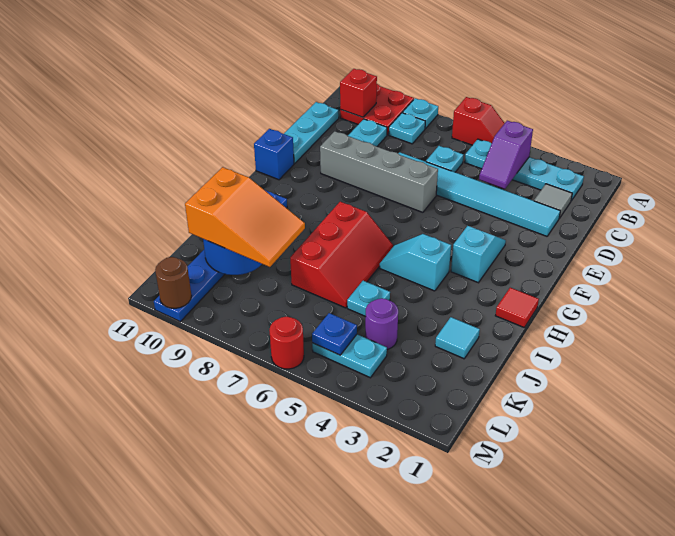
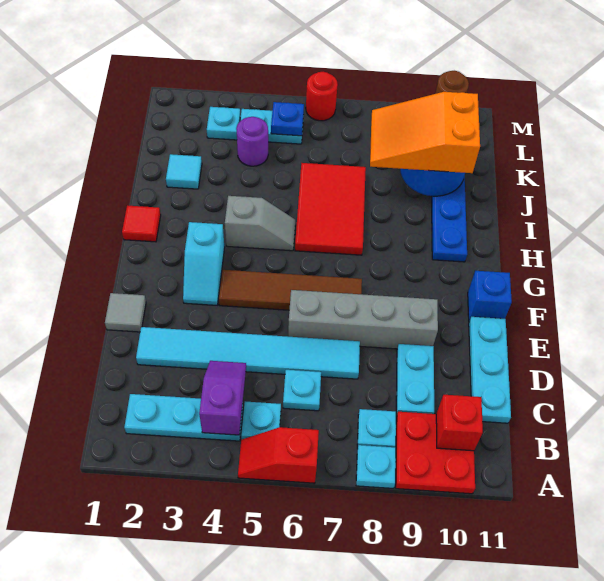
grey tile C2 level 1 -> grey tile E1 level 1
none -> brown tile F4:F7 level 1
cyan slope H4:H5 level 1 top 4 -> grey slope H4:H5 level 1 top 4
red slope H6:J7 level 1 top 7 -> red tile H6:J7 level 1
cyan plate J5 level 1 -> cyan plate L3 level 1

